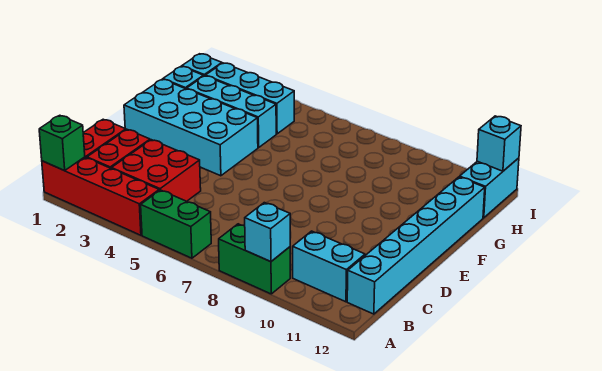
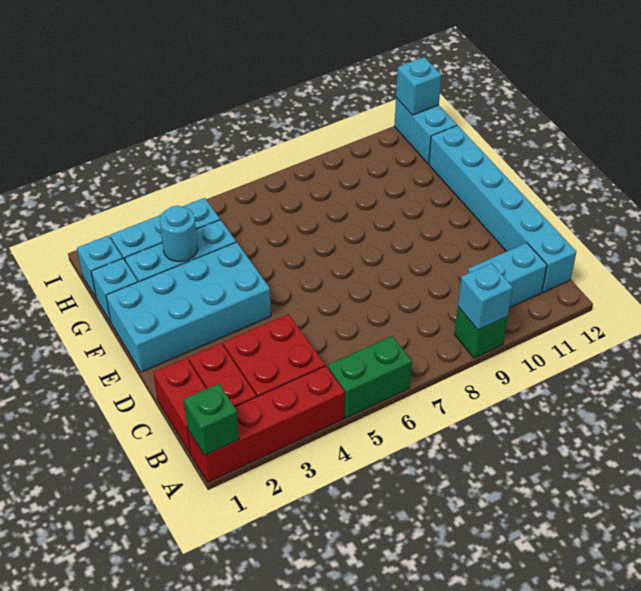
green brick A8:A9 level 1 -> green brick A9 level 1
none -> cyan round brick G3 level 2

